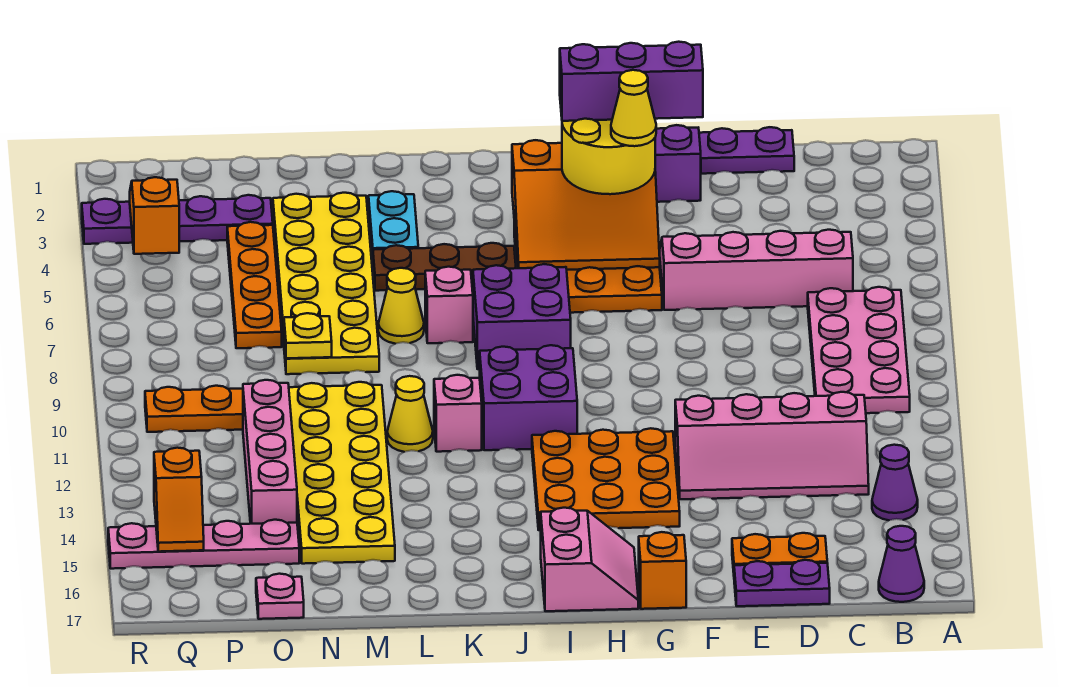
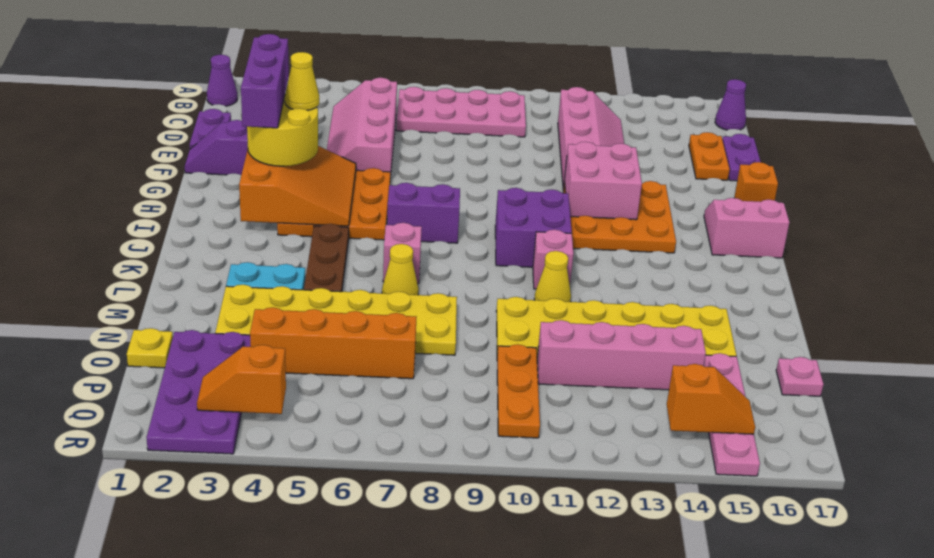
purple cone B14 level 1 -> purple cone B1 level 1
none -> pink brick G12:H13 level 2
purple brick I7:J8 level 1 -> purple brick I7:I8 level 1
yellow plate N8 level 2 -> yellow plate O1 level 1
purple plate O3:R3 level 1 -> purple plate O2:R3 level 1
orange plate O4:O7 level 1 -> orange brick O4:O7 level 1

